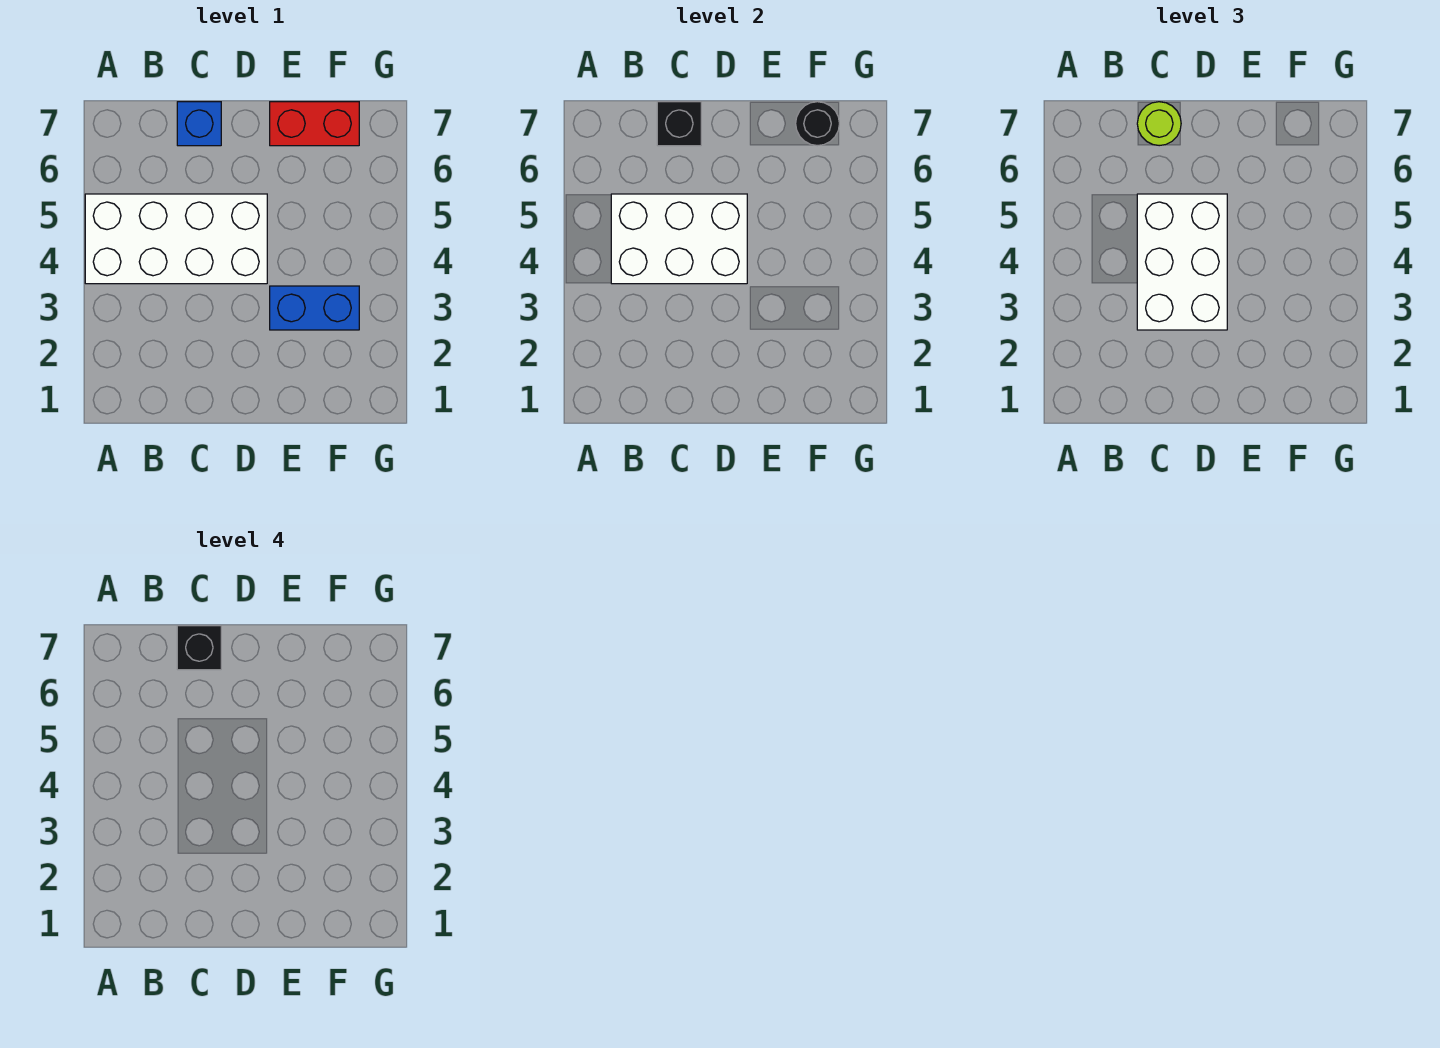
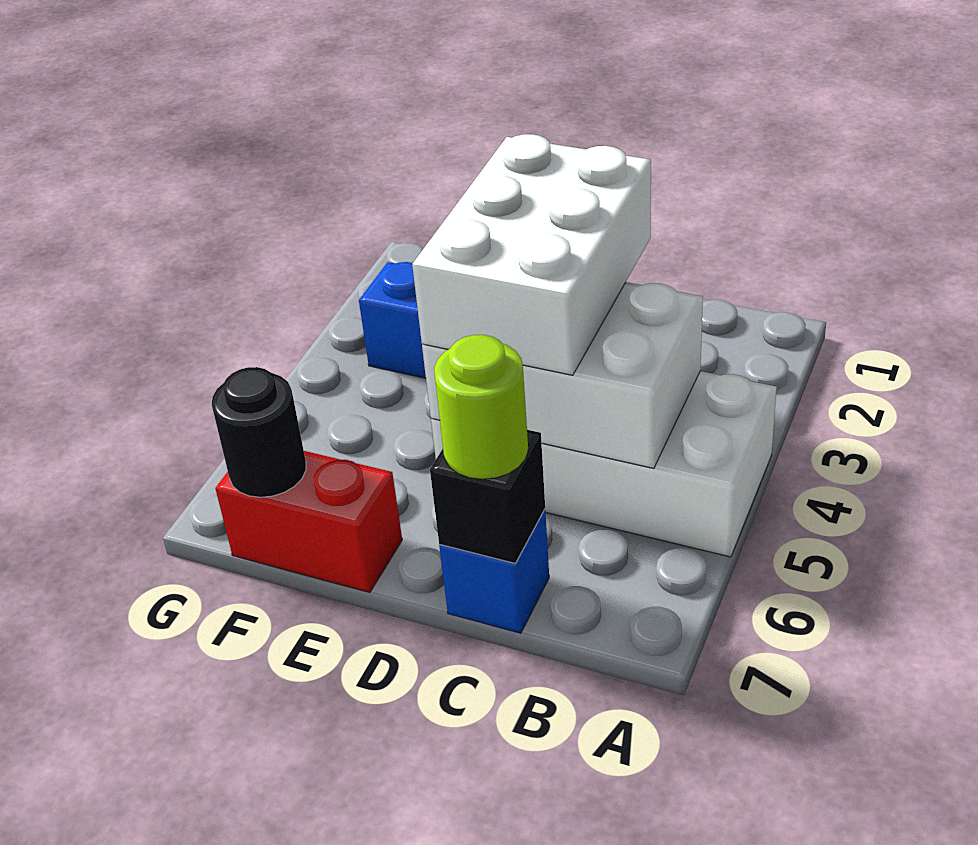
black brick C7 level 4 -> none

